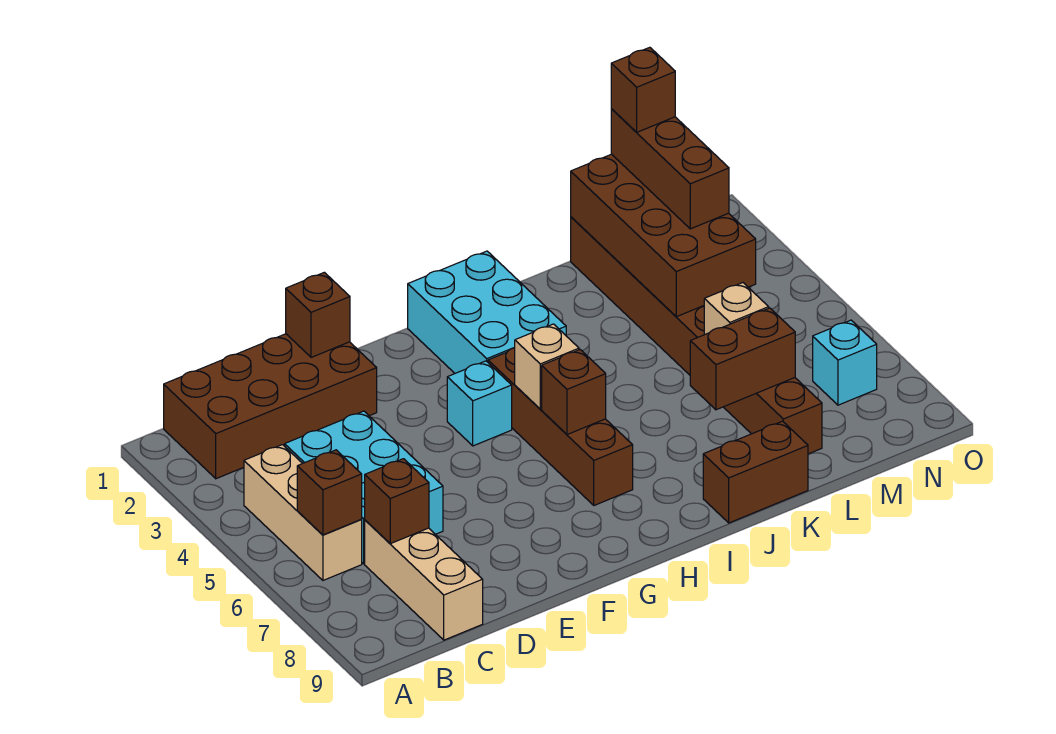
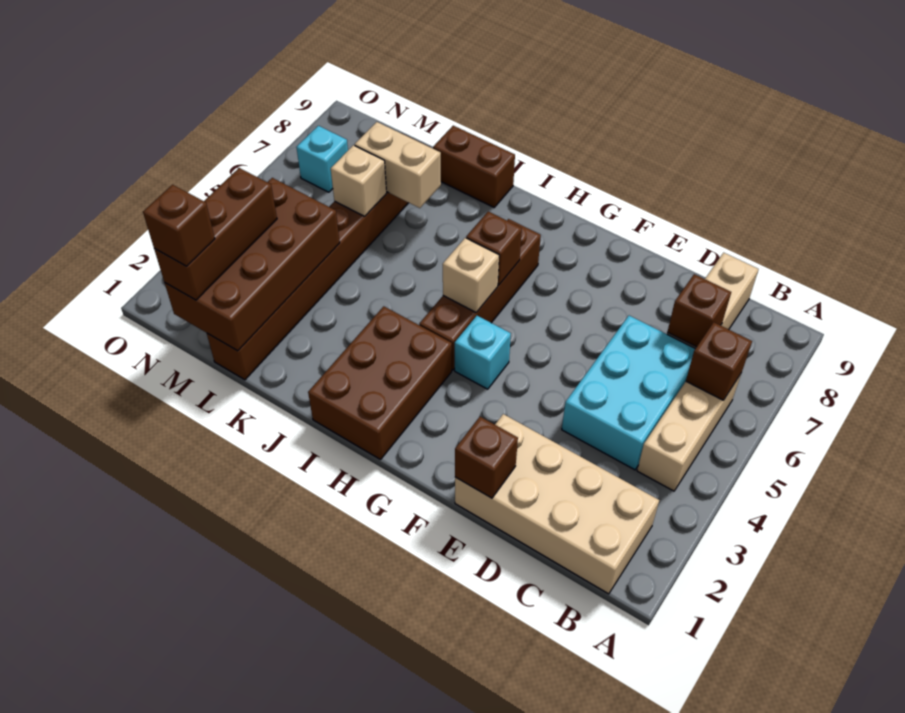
brown brick B1:E2 level 1 -> tan brick B1:E2 level 1
cyan brick H1:I3 level 1 -> brown brick H1:I3 level 1
brown brick K7:L7 level 2 -> tan brick K7:L7 level 2

